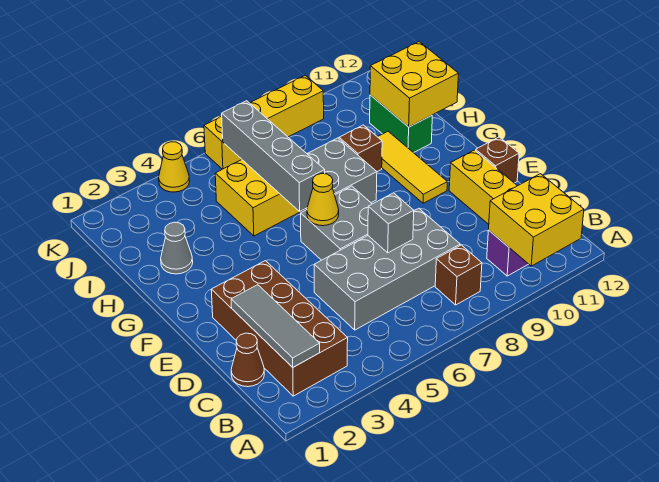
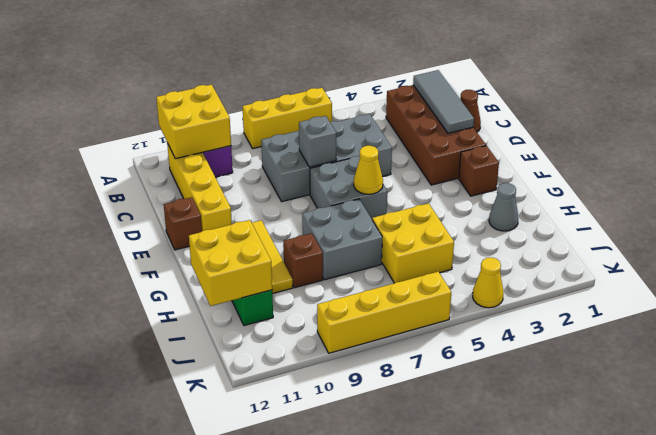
none -> yellow brick A6:A8 level 1
brown brick B8 level 1 -> brown brick F2 level 1
grey brick G6:J6 level 2 -> none

